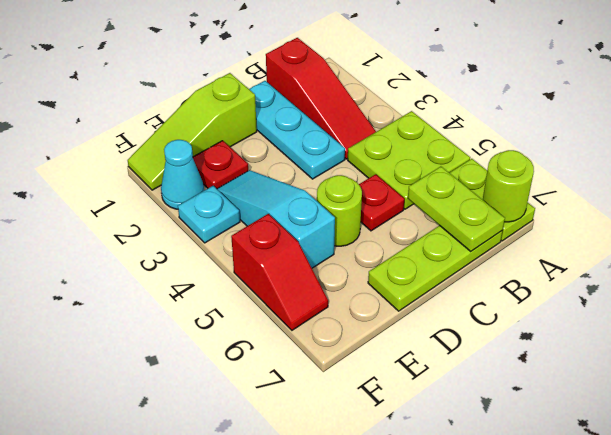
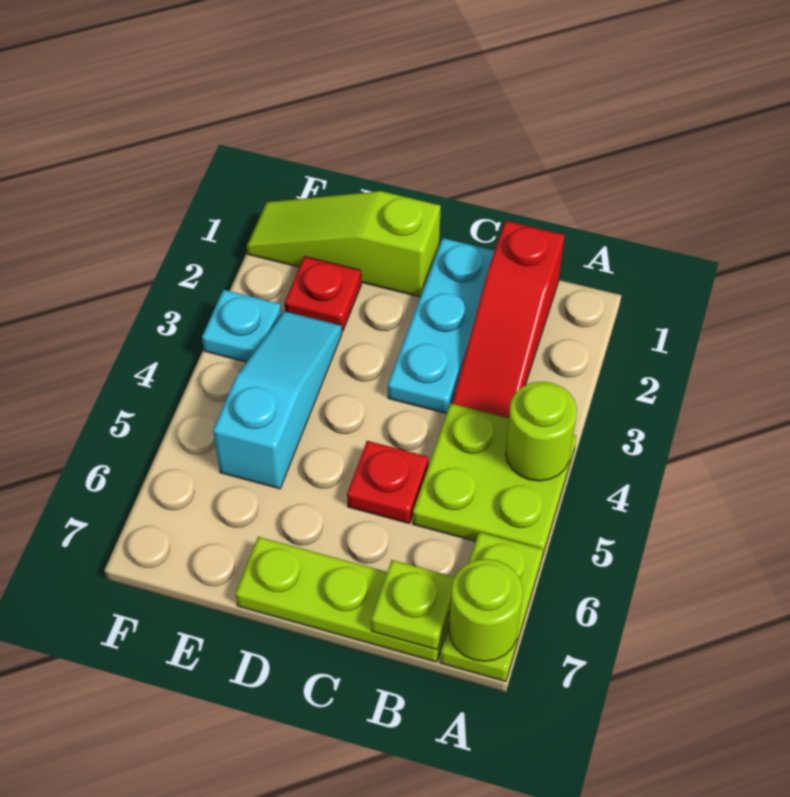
lime plate B6:B7 level 2 -> lime plate B7 level 2
lime round brick D5 level 1 -> lime round brick A4 level 2
cyan cone F2 level 1 -> none
red slope F5:F6 level 1 top 5 -> none

